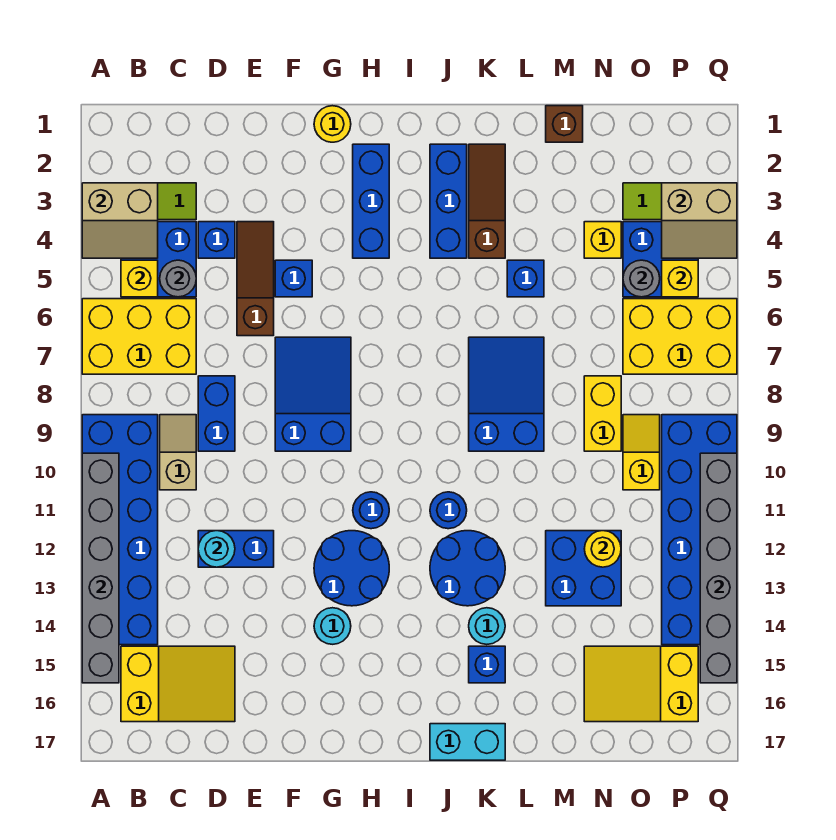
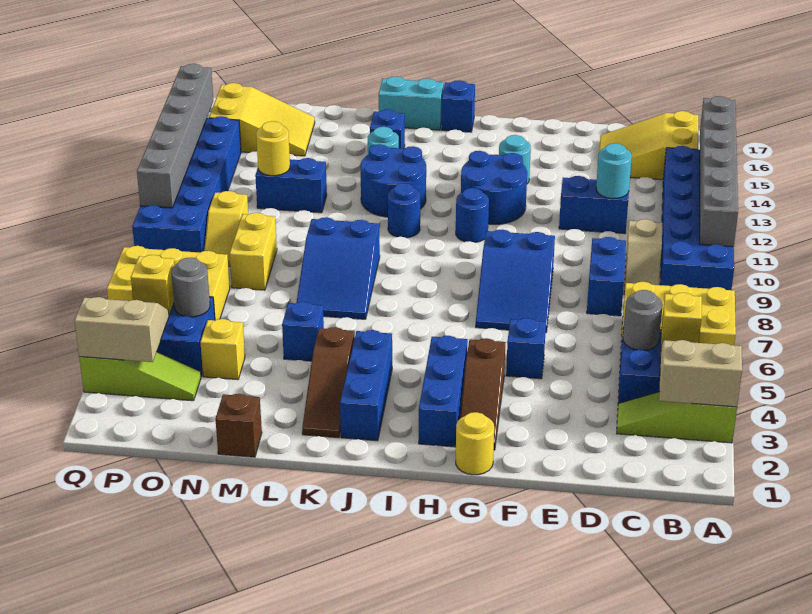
blue brick D4 level 1 -> blue brick I17 level 1
brown slope E4:E6 level 1 top 6 -> brown slope G2:G4 level 1 top 4
blue brick M12:N13 level 1 -> blue brick M12:N12 level 1

